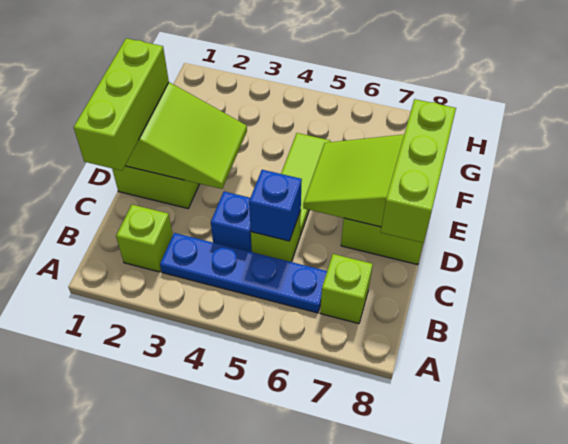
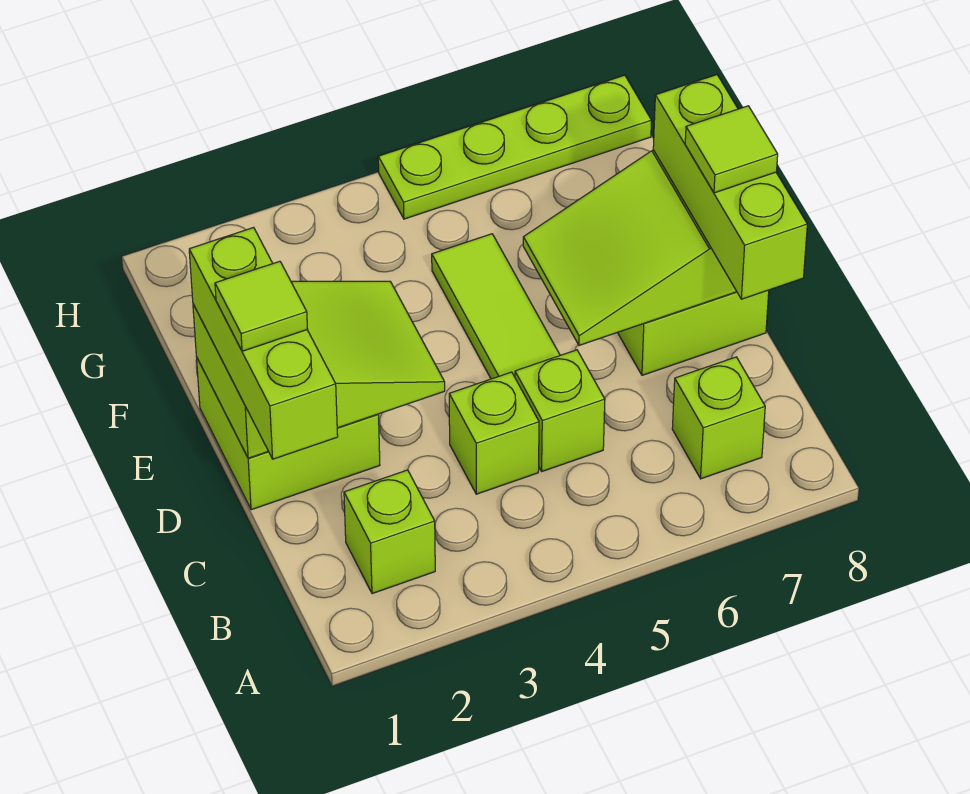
blue plate B3:B6 level 1 -> none
blue brick C4 level 1 -> lime brick C4 level 1
blue brick C5 level 2 -> none
none -> lime tile D1 level 4
none -> lime tile D8 level 4
none -> lime plate H5:H8 level 1

